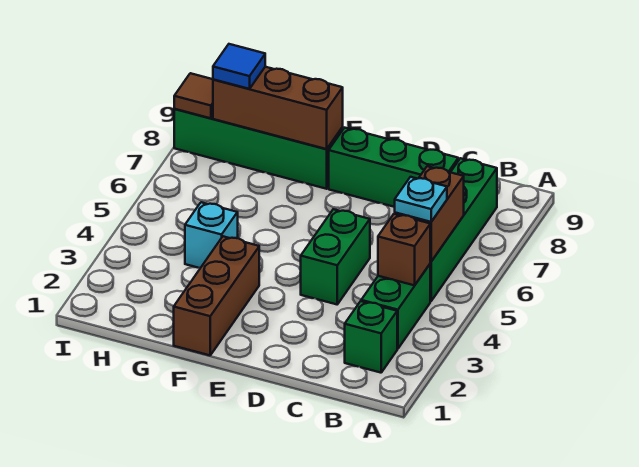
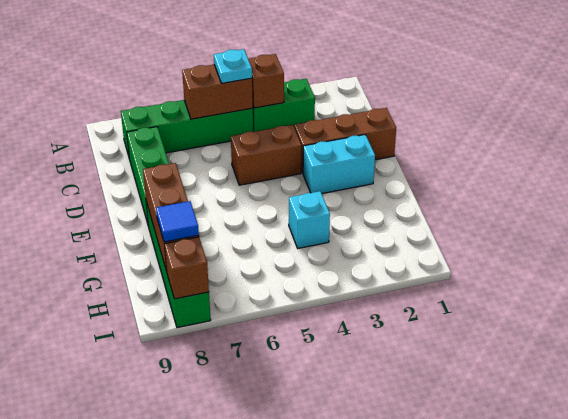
green brick B2 level 1 -> none
green brick D4:D5 level 1 -> brown brick D4:D5 level 1
none -> cyan brick E2:E3 level 1
brown brick F1:F3 level 1 -> brown brick D1:D3 level 1
brown tile I8 level 2 -> brown brick I8 level 2

